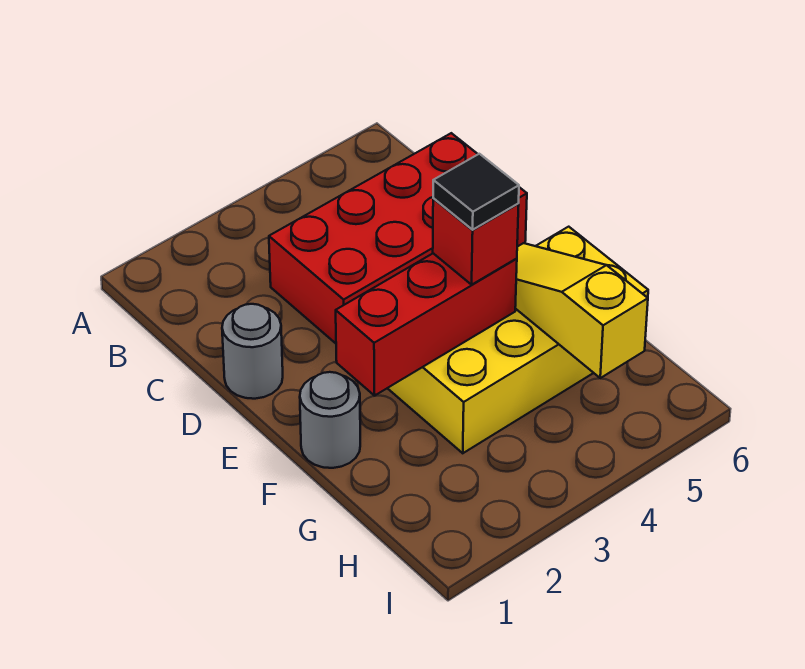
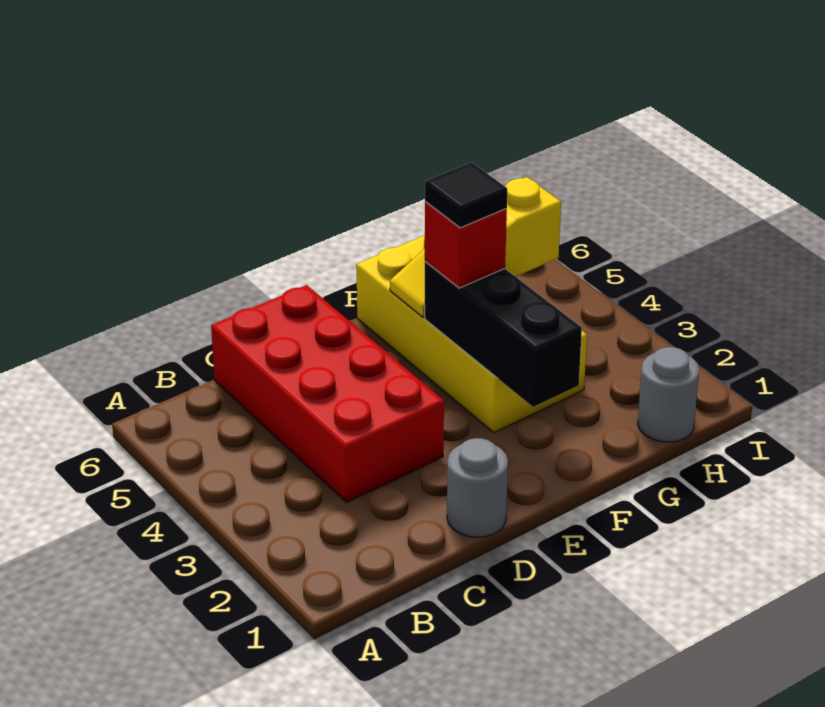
grey round brick F1 level 1 -> grey round brick H1 level 1
red brick F2:F4 level 2 -> black brick F2:F4 level 2

